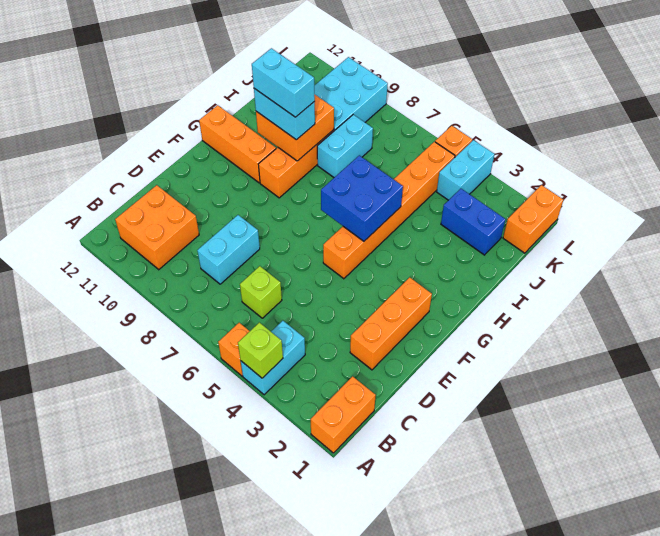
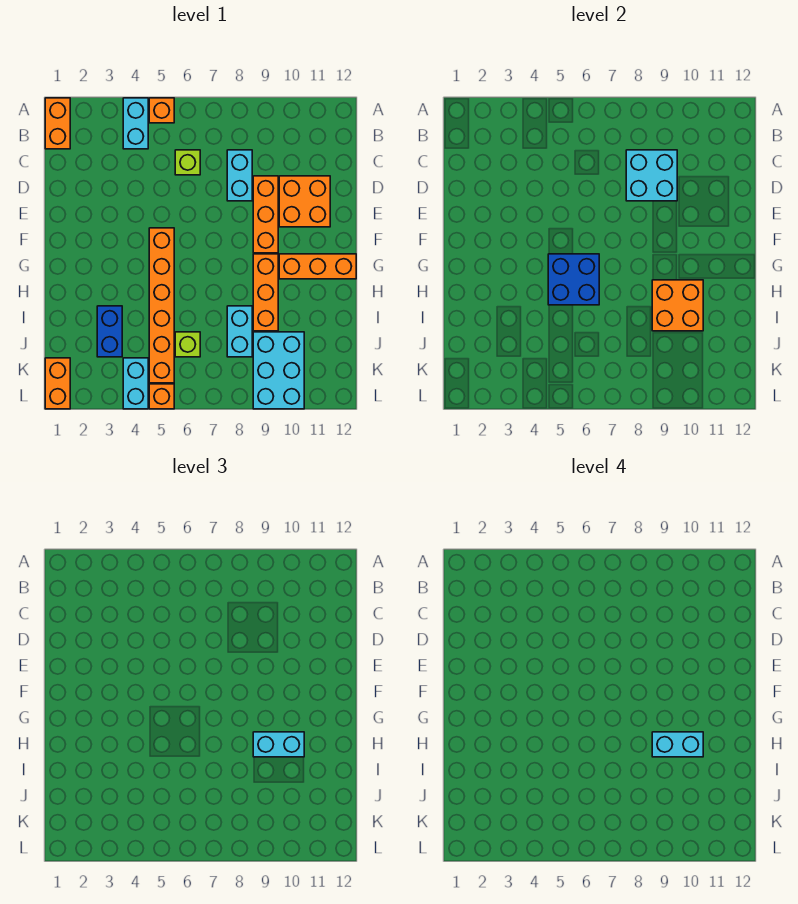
lime brick A4 level 2 -> lime brick J6 level 1
orange brick B10:C11 level 1 -> orange brick D10:E11 level 1
none -> cyan brick C8:D9 level 2
orange brick D2:F2 level 1 -> orange brick D9:F9 level 1
blue brick J2:J3 level 1 -> blue brick I3:J3 level 1

